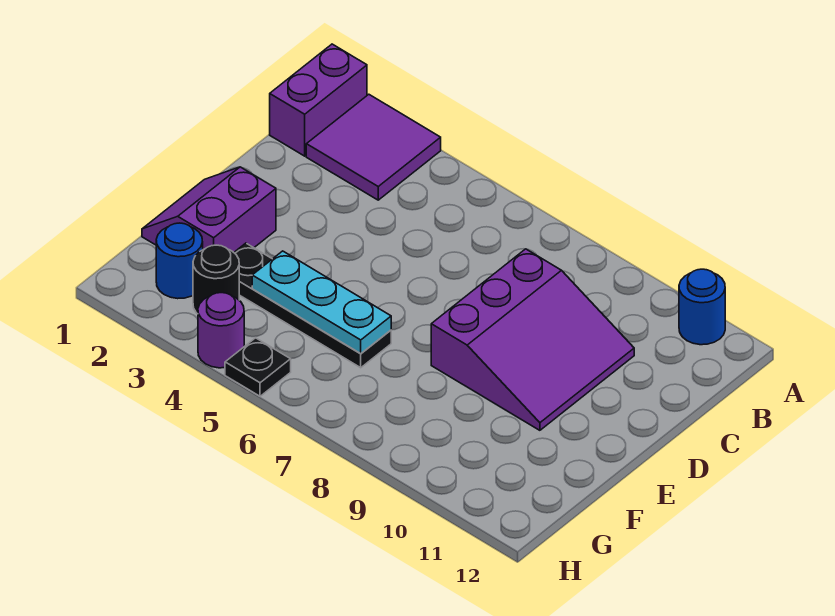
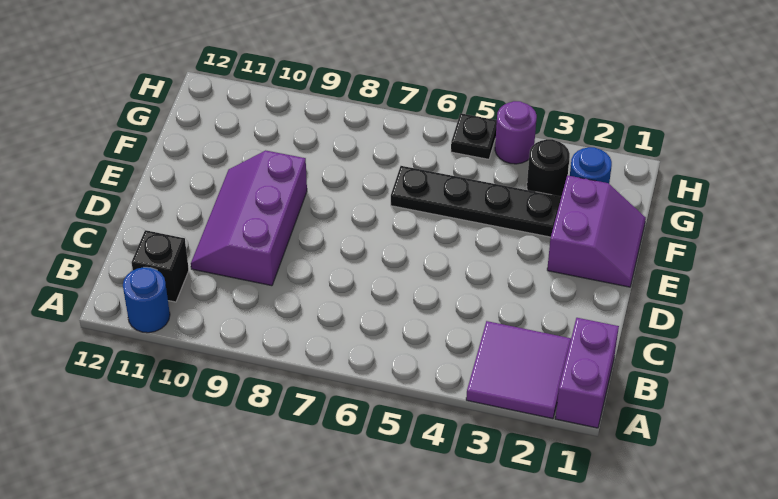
none -> black brick B11 level 1
purple slope C8:E10 level 1 top 8 -> purple slope C9:E10 level 1 top 9
cyan plate F4:F6 level 2 -> none

